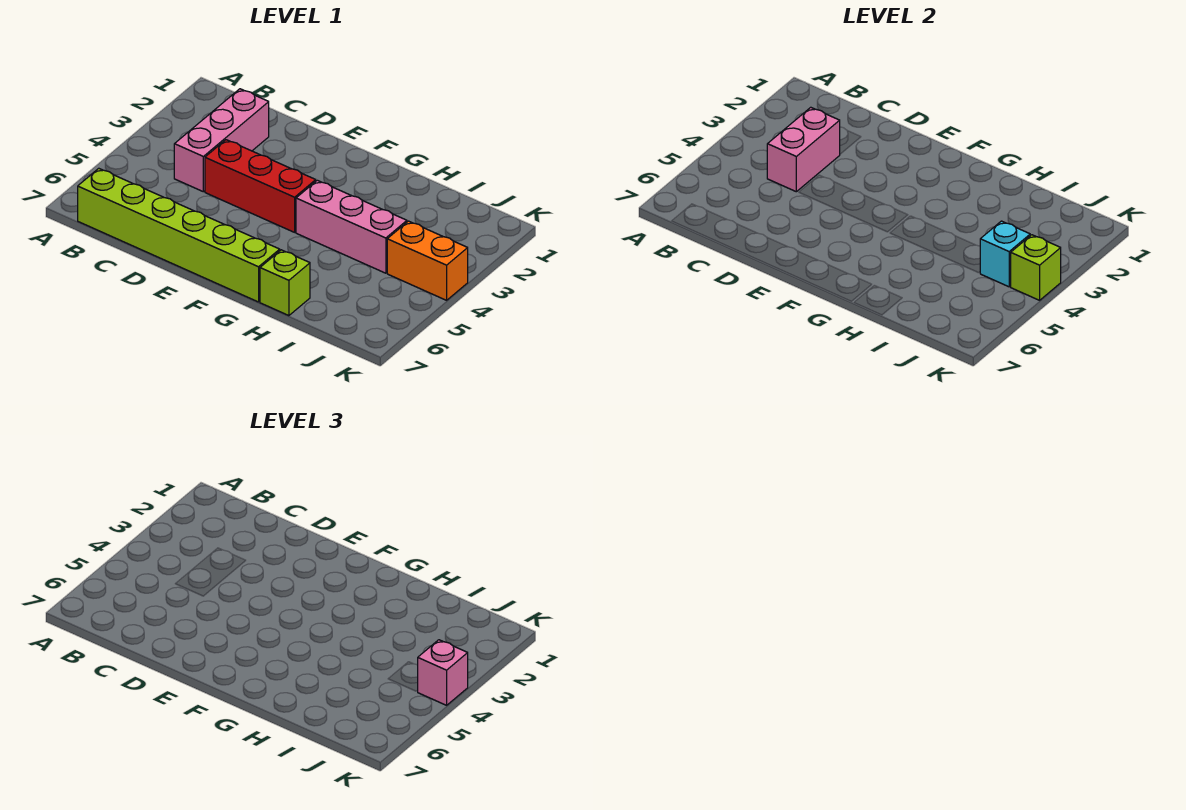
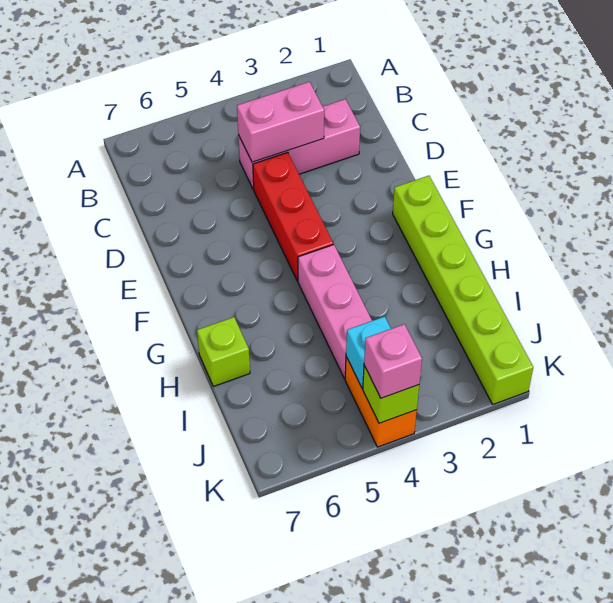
lime brick B7:G7 level 1 -> lime brick F1:K1 level 1

